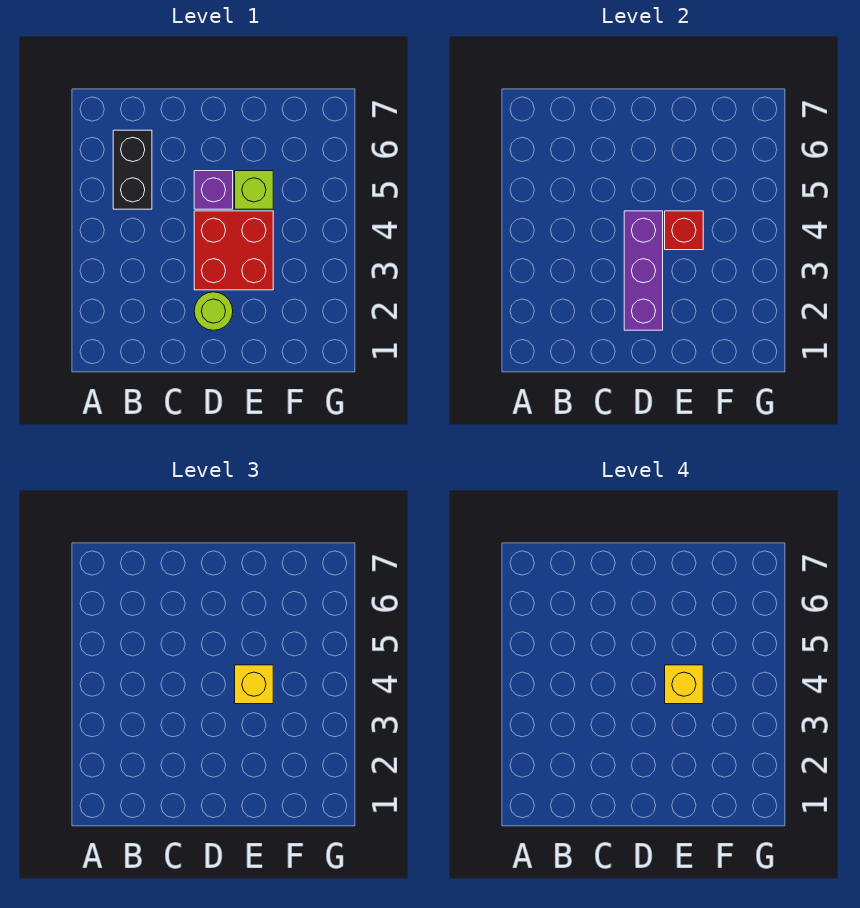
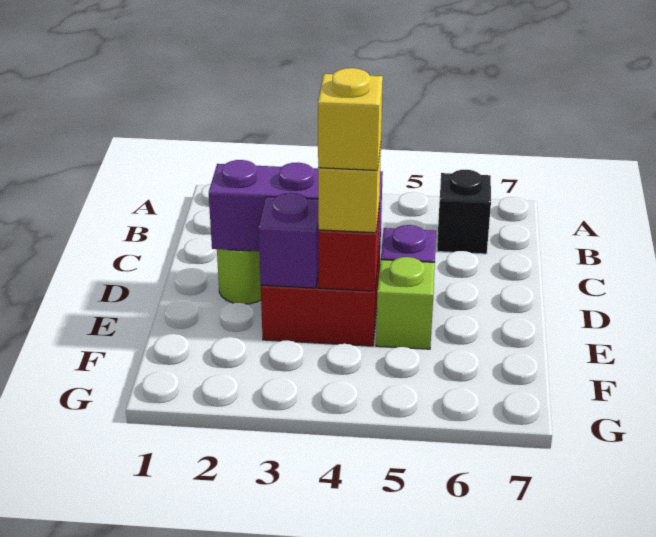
black brick B5:B6 level 1 -> black brick B6 level 1
none -> purple brick E3 level 2

